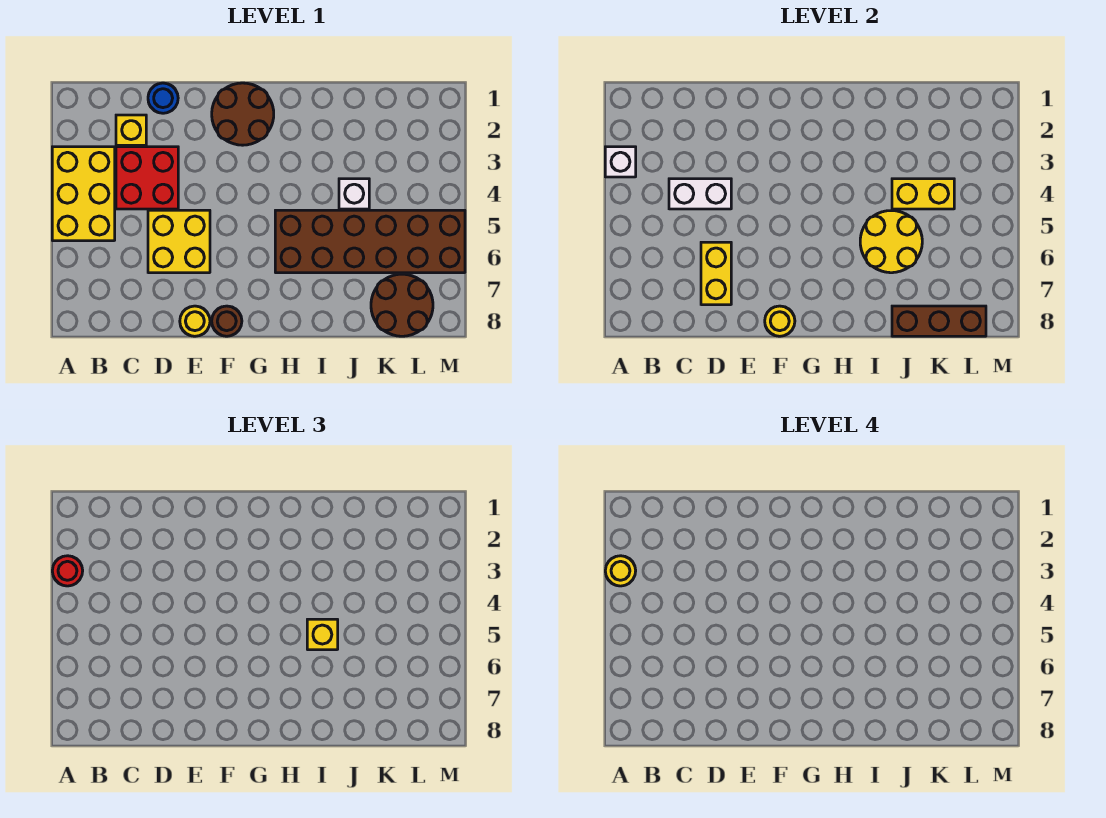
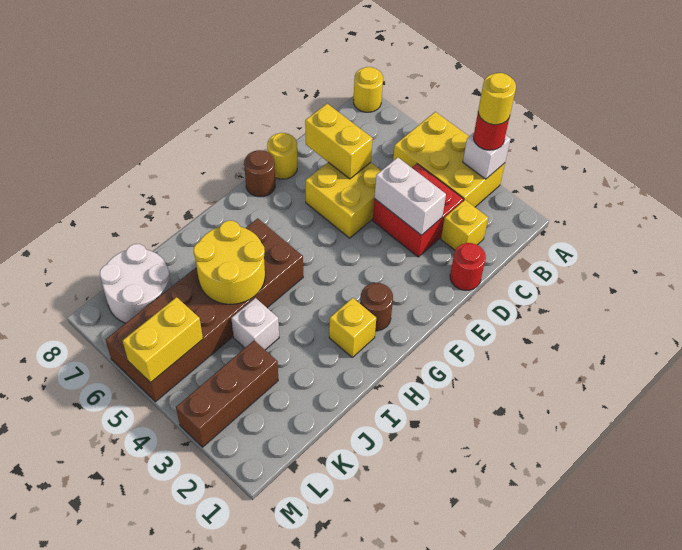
white brick C4:D4 level 2 -> white brick D3:D4 level 2
blue round brick D1 level 1 -> red round brick D1 level 1
brown round brick F1:G2 level 1 -> brown round brick G2 level 1
yellow round brick F8 level 2 -> yellow round brick A8 level 1
yellow brick I5 level 3 -> yellow brick H2 level 1
yellow brick J4:K4 level 2 -> yellow brick L5:M5 level 2
brown brick J8:L8 level 2 -> brown brick K3:M3 level 1
brown round brick K7:L8 level 1 -> white round brick K7:L8 level 1

